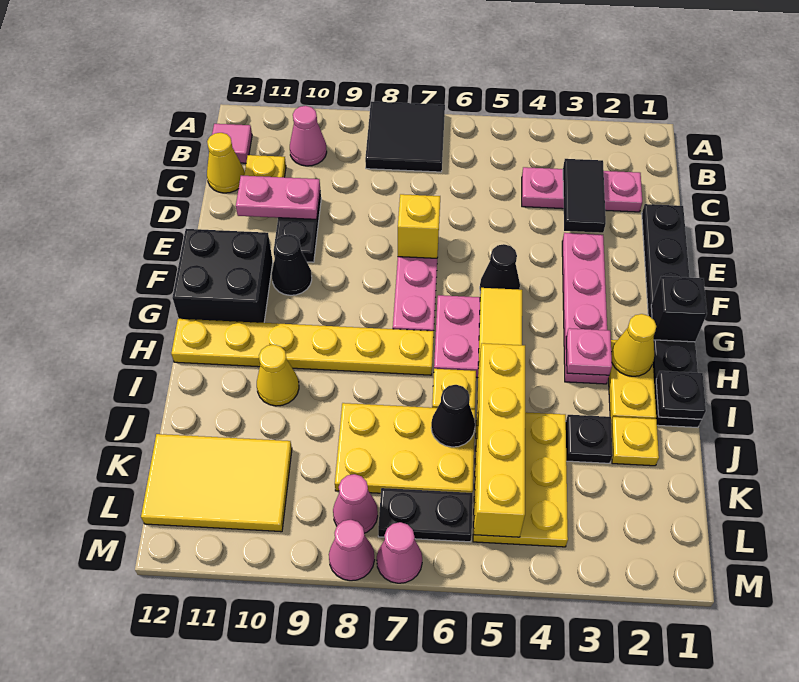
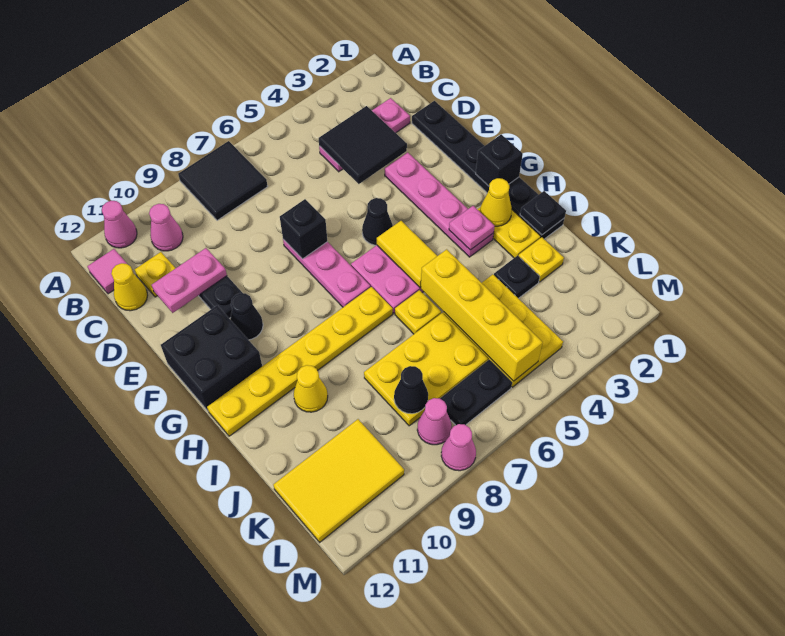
black tile C3:D3 level 2 -> black tile C3:D4 level 2
yellow brick E7 level 2 -> black brick E7 level 2
black cone J6 level 2 -> black cone K8 level 2
pink cone M7 level 1 -> pink cone A11 level 1

